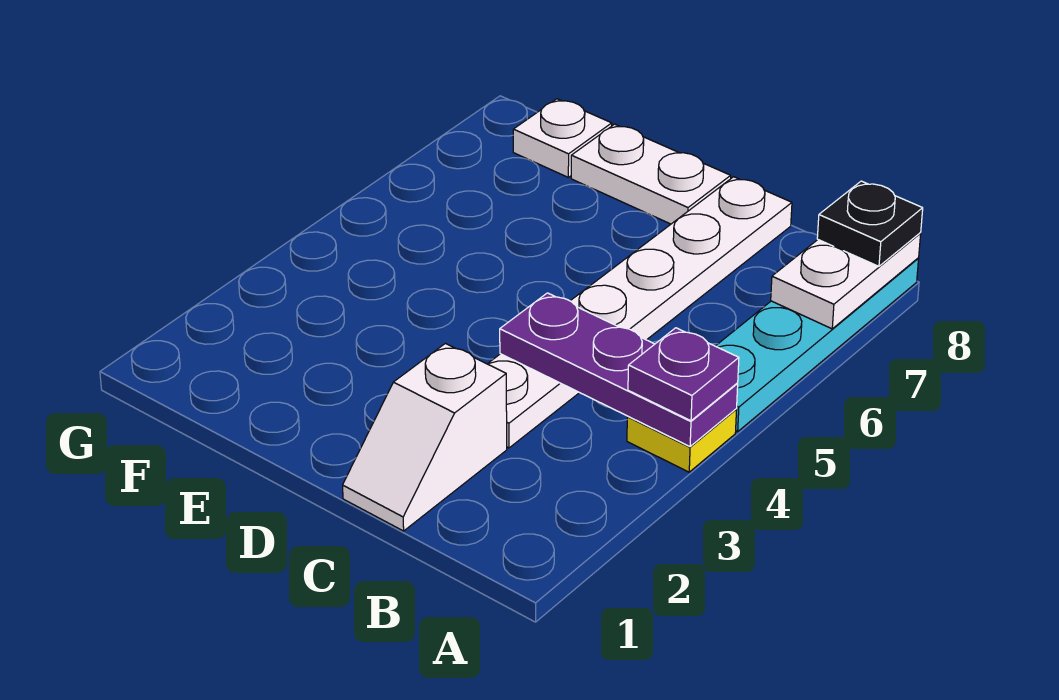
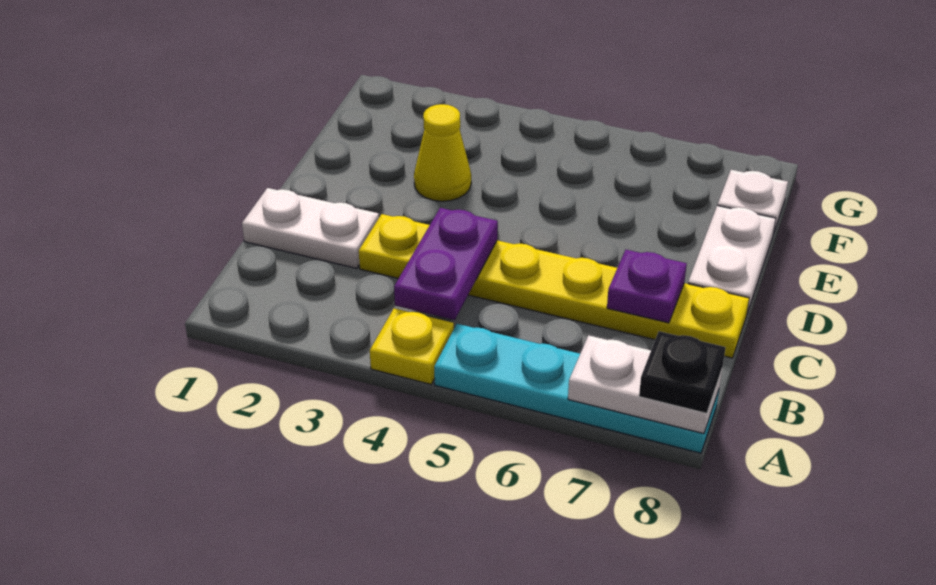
purple plate A4:C4 level 2 -> purple plate B4:C4 level 2
purple plate A4 level 3 -> purple plate C7 level 2
white slope C1:C2 level 1 top 2 -> white plate C1:C2 level 1
white plate C3:C8 level 1 -> yellow plate C3:C8 level 1
none -> yellow cone E3 level 1

